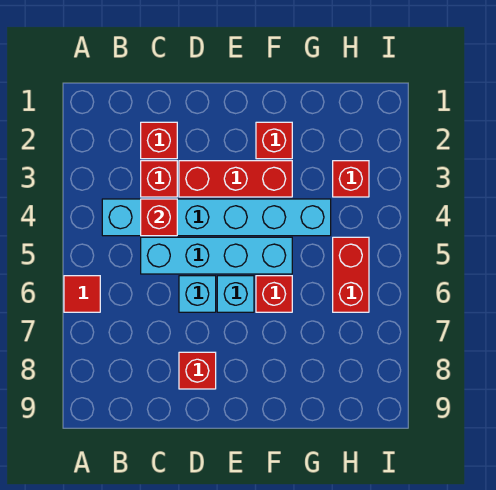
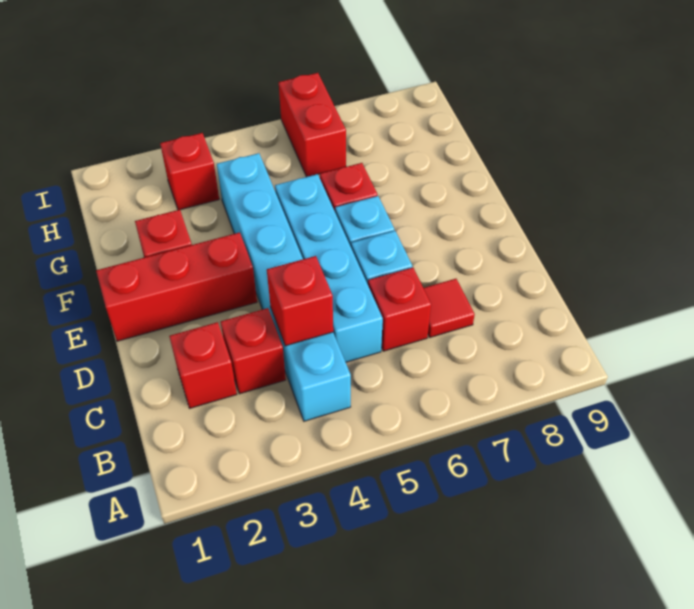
red tile A6 level 1 -> red tile C7 level 1
red brick D3:F3 level 1 -> red brick E1:E3 level 1
red brick D8 level 1 -> red brick C6 level 1
red brick H5:H6 level 1 -> red brick H6:I6 level 1

